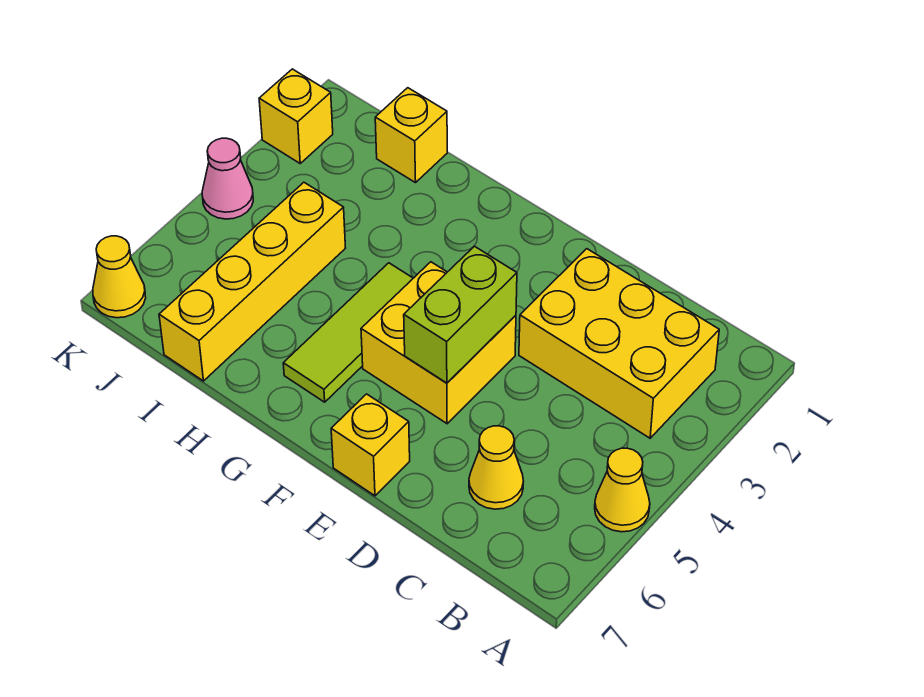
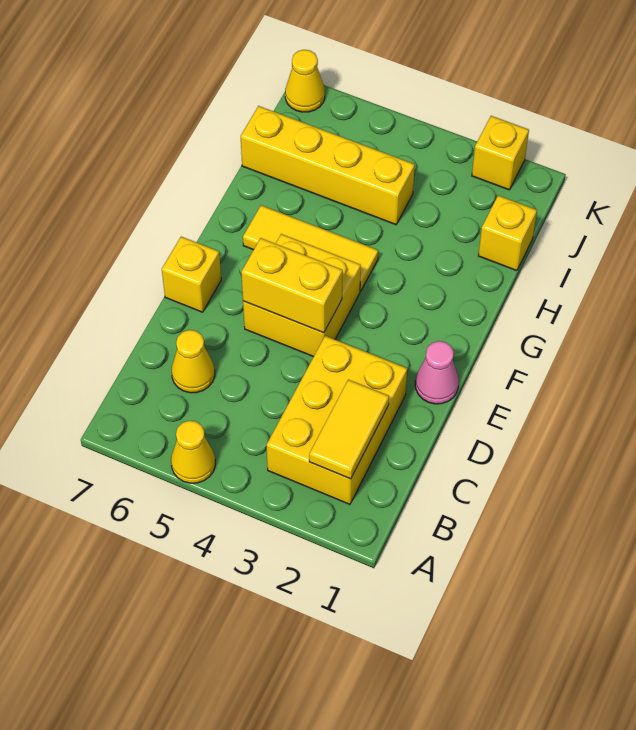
none -> yellow tile B2:C2 level 2
lime brick E4:E5 level 2 -> yellow brick E4:E5 level 2
lime tile G4:G6 level 1 -> yellow tile G4:G6 level 1
pink cone K4 level 1 -> pink cone E1 level 1

